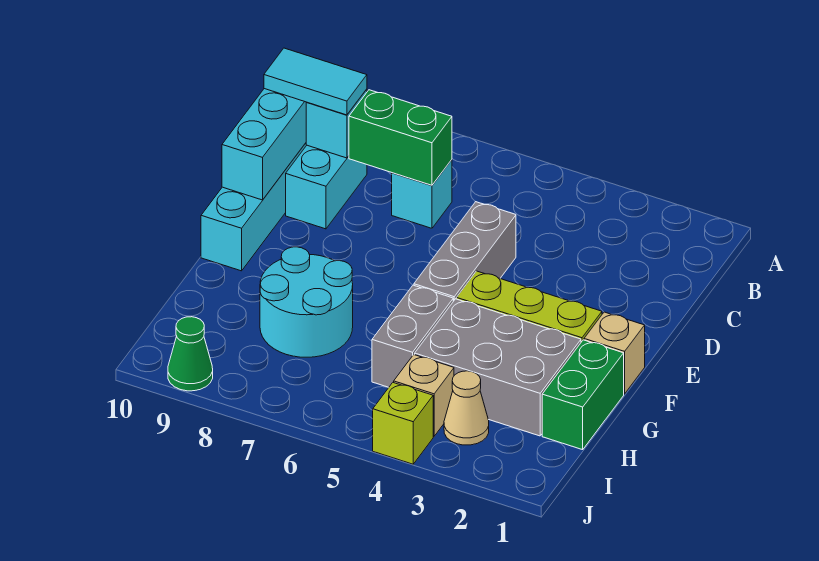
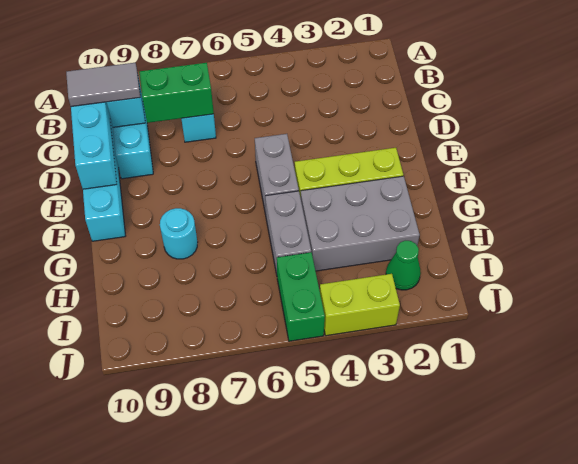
cyan tile C9:C10 level 3 -> grey tile C9:C10 level 3
grey brick D5:F5 level 1 -> grey brick E5:F5 level 1
tan brick F1 level 1 -> none
green brick G1:H1 level 1 -> green brick I5:J5 level 1
cyan round brick G7:H8 level 1 -> cyan round brick G8 level 1
tan cone I3 level 1 -> none
tan brick I4 level 1 -> none
lime brick J4 level 1 -> lime brick J3:J4 level 1
green cone J9 level 1 -> green cone I2 level 1

